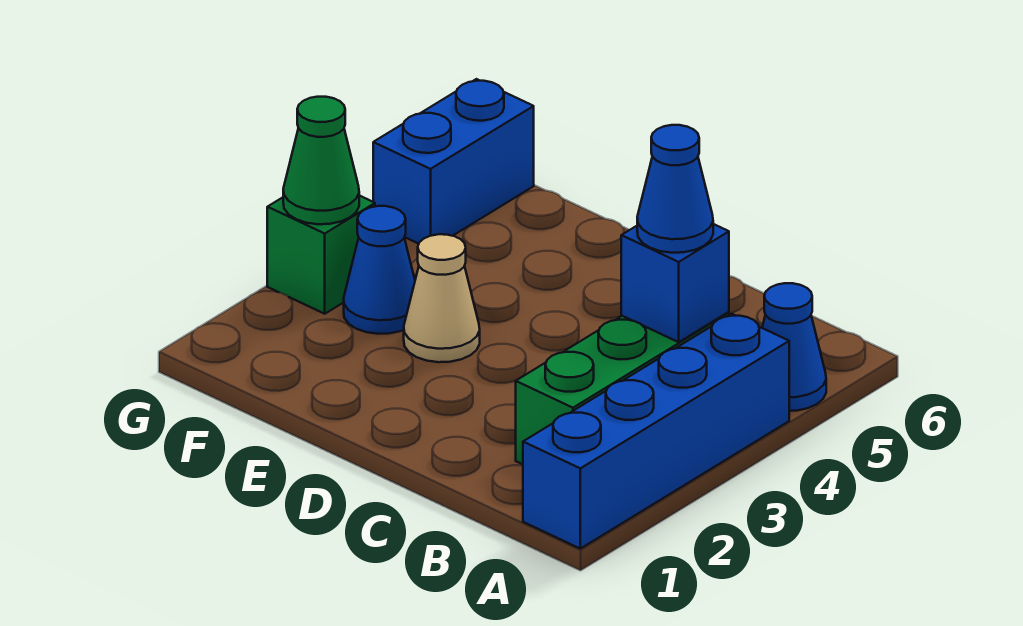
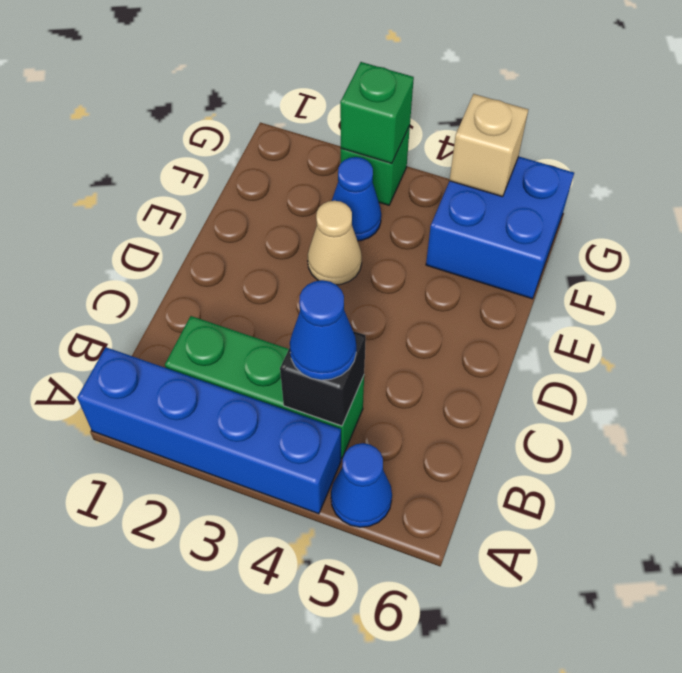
blue brick B4 level 2 -> black brick B4 level 2
green cone G3 level 2 -> green brick G3 level 2
blue brick G5:G6 level 1 -> blue brick F5:G6 level 1
none -> tan brick G5 level 2

